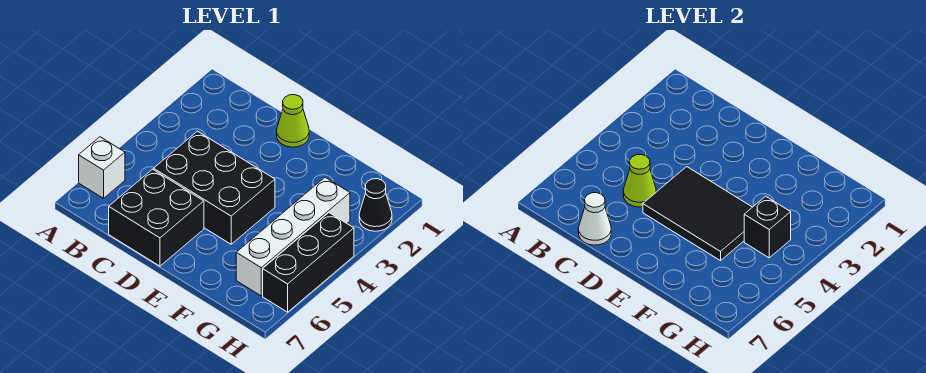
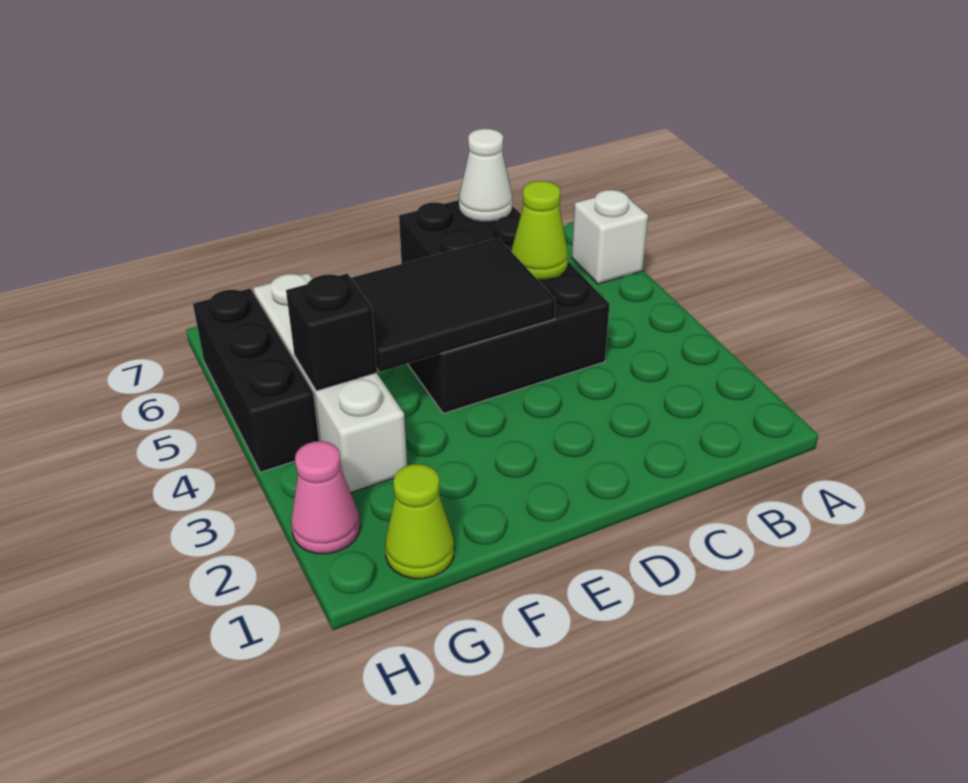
lime cone D1 level 1 -> lime cone G1 level 1
black cone H2 level 1 -> pink cone H2 level 1

